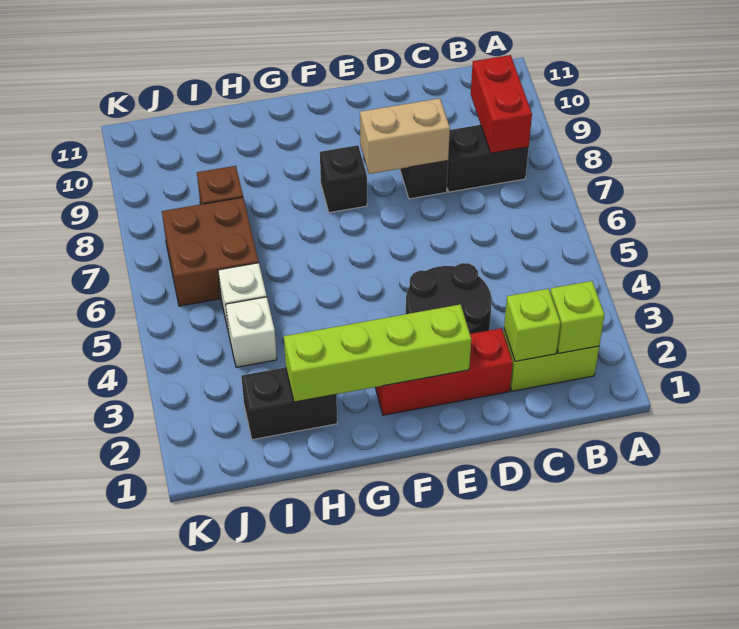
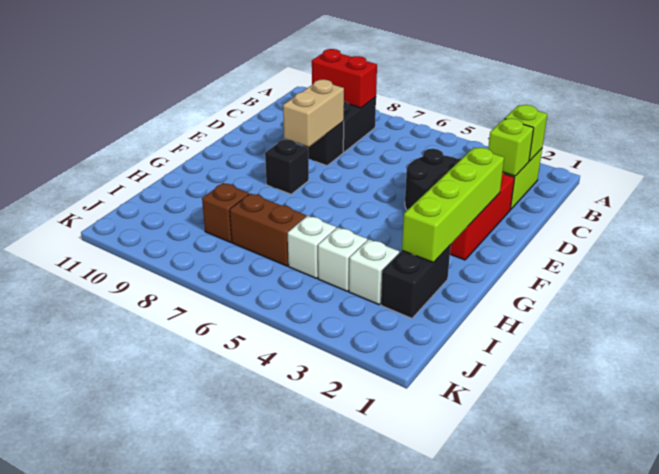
none -> white brick I3 level 1
brown brick I6:J7 level 1 -> brown brick I6:I7 level 1

